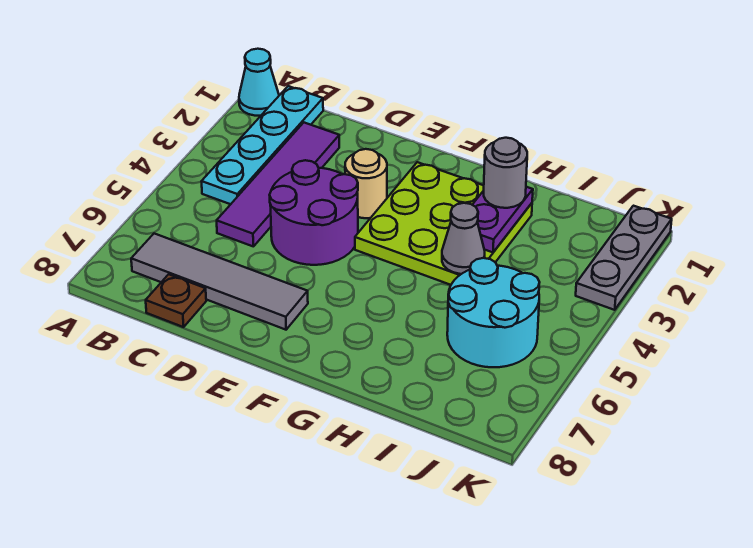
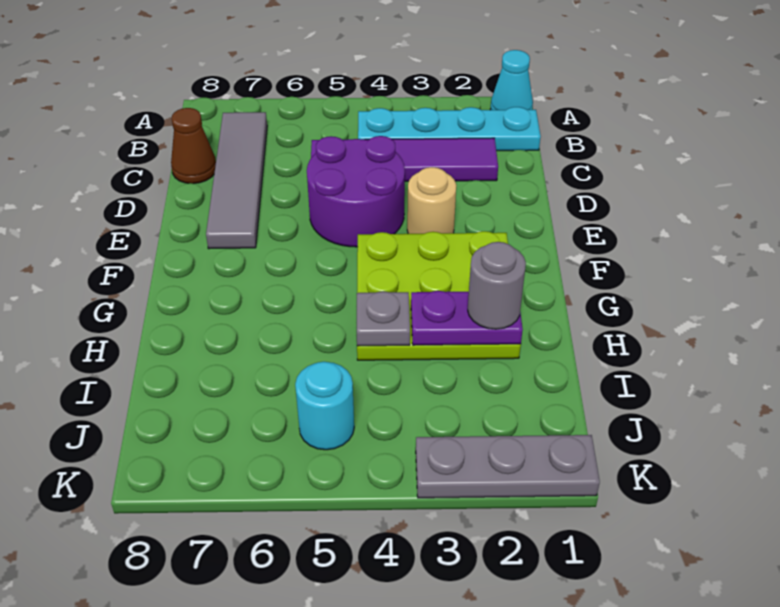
brown plate C8 level 1 -> brown cone C8 level 1
grey cone H4 level 2 -> grey plate H4 level 2
cyan round brick I5:J6 level 1 -> cyan round brick J5 level 1

